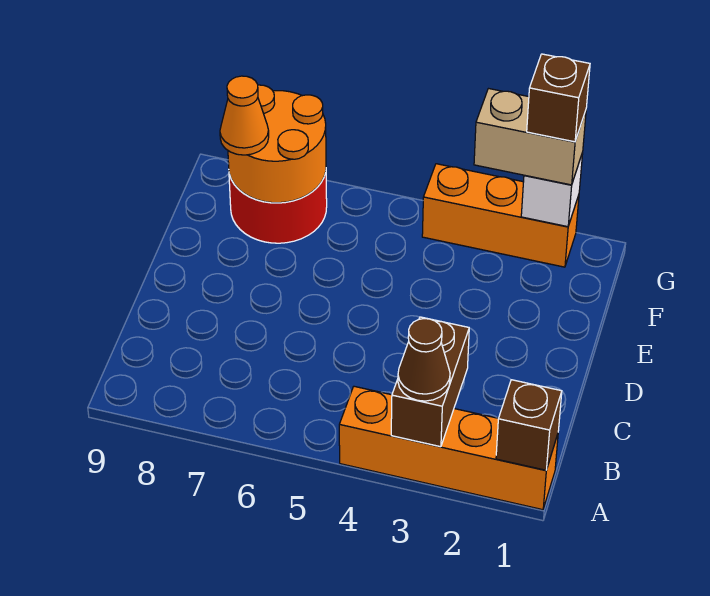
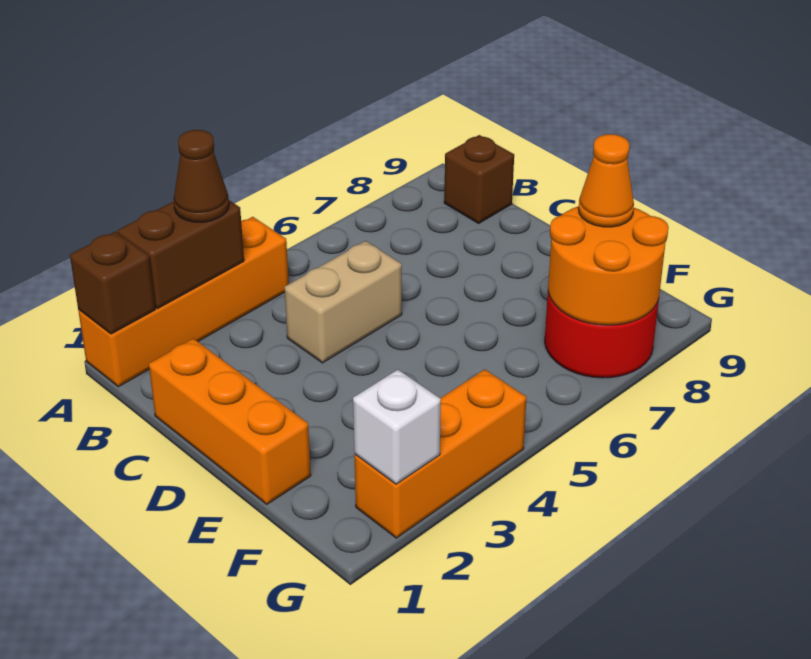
brown brick A3:B3 level 2 -> brown brick A2:A3 level 2
none -> orange brick C1:E1 level 1
tan brick G2:G3 level 3 -> tan brick C4:C5 level 1
brown brick G2 level 4 -> brown brick B9 level 1

